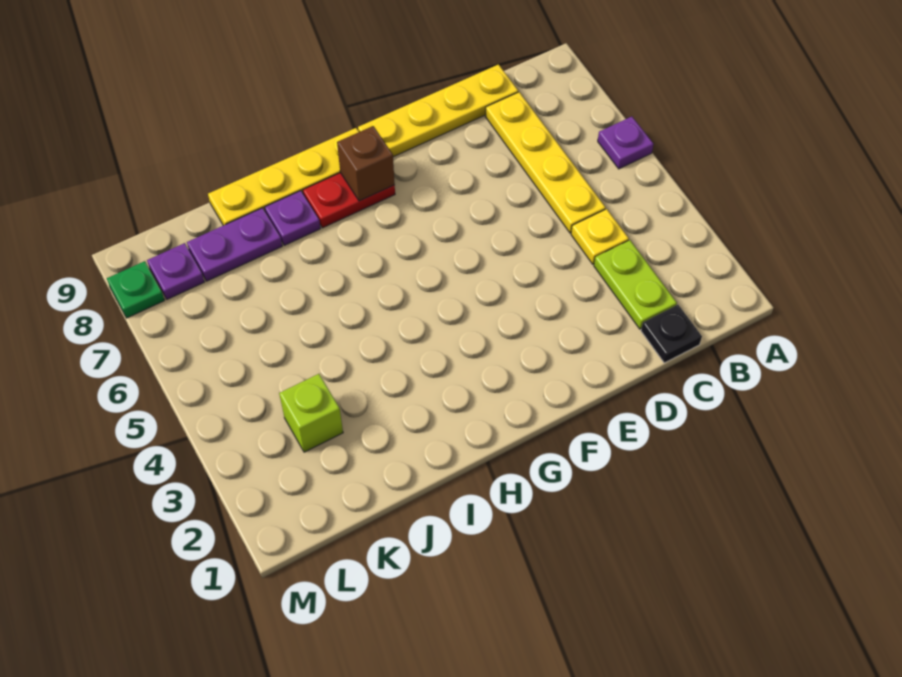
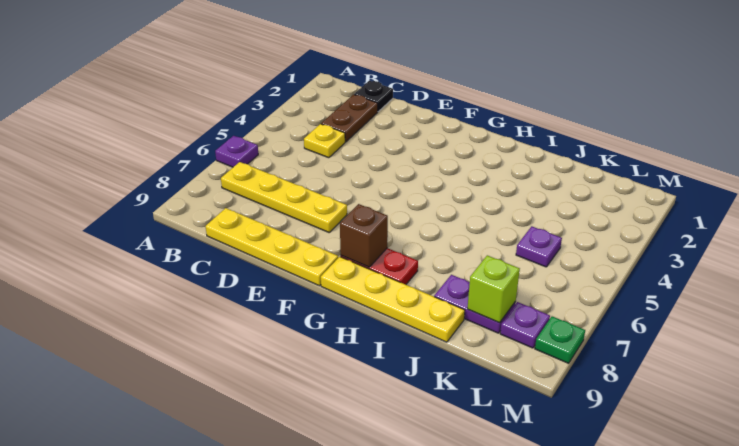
lime plate C2:C3 level 1 -> brown plate C2:C3 level 1
yellow plate C5:C8 level 1 -> yellow plate B7:E7 level 1
purple plate I8 level 1 -> purple plate K5 level 1
lime brick K3 level 1 -> lime brick K8 level 2

